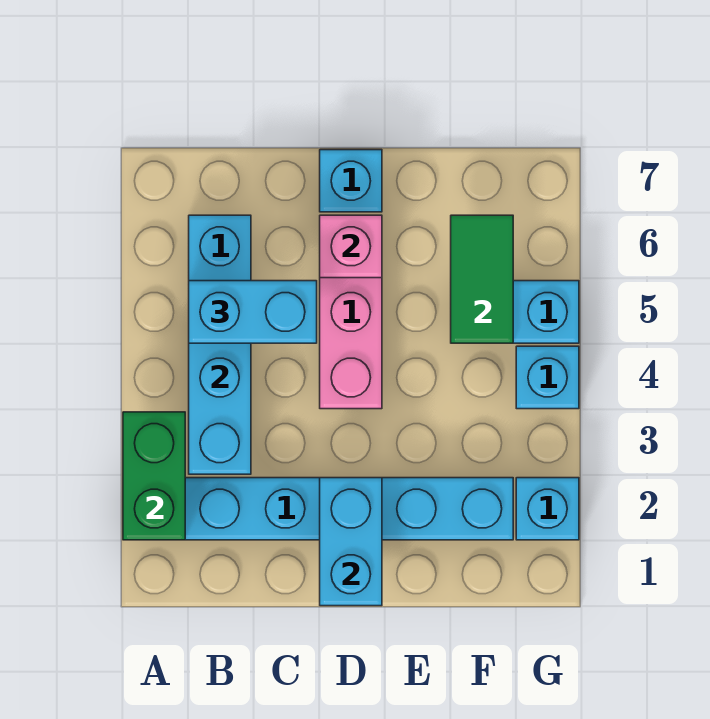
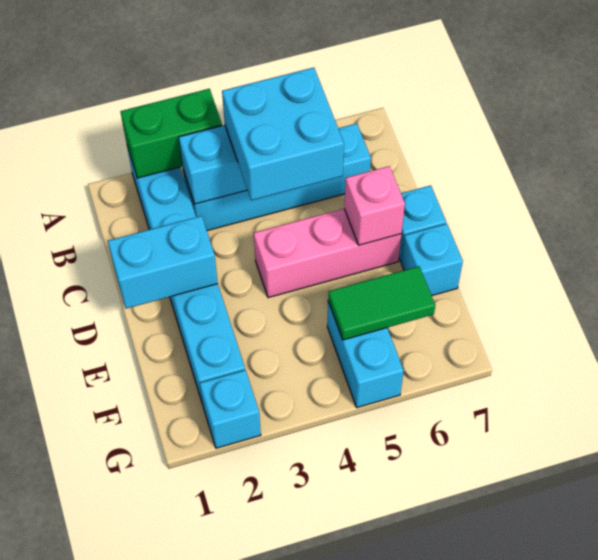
cyan brick B5:C5 level 3 -> cyan brick B4:C5 level 3
cyan brick G4 level 1 -> cyan brick E7 level 1

